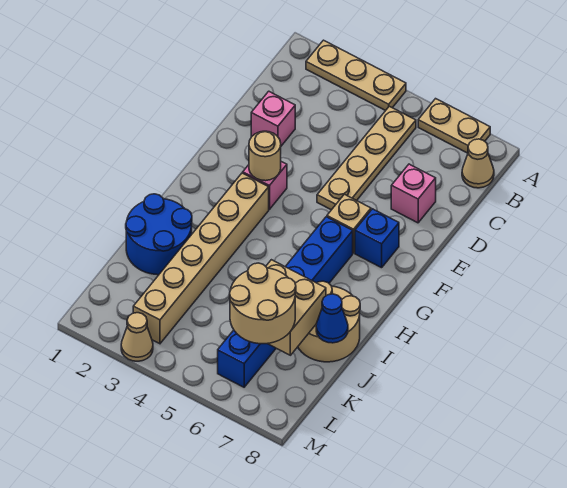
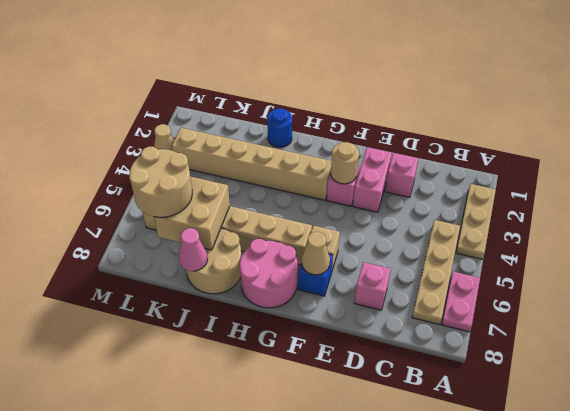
tan plate A6:A7 level 1 -> pink plate A6:A7 level 1
tan plate B5:E5 level 1 -> tan plate B4:B7 level 1
tan cone B8 level 1 -> tan cone F7 level 2
none -> pink brick E2:E3 level 1
blue brick G6:L6 level 1 -> tan brick G6:L6 level 1
none -> pink round brick G7:H8 level 1
blue round brick I1:J2 level 1 -> blue round brick I1 level 1
blue cone J8 level 2 -> pink cone J8 level 2

